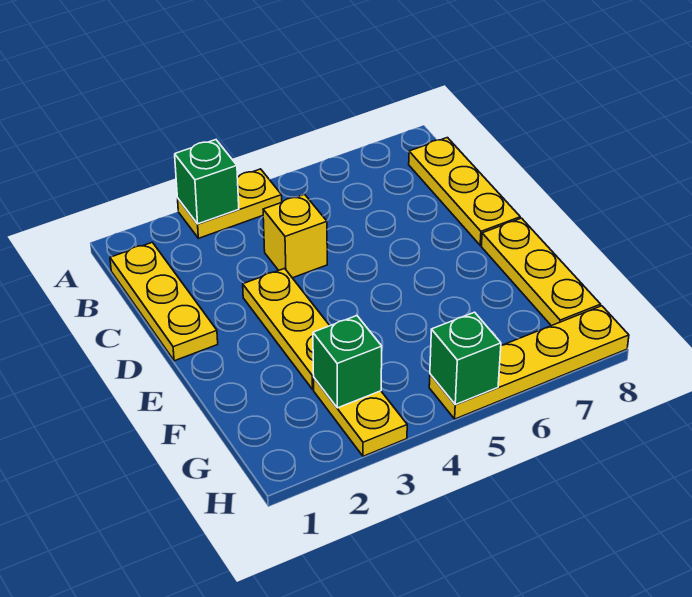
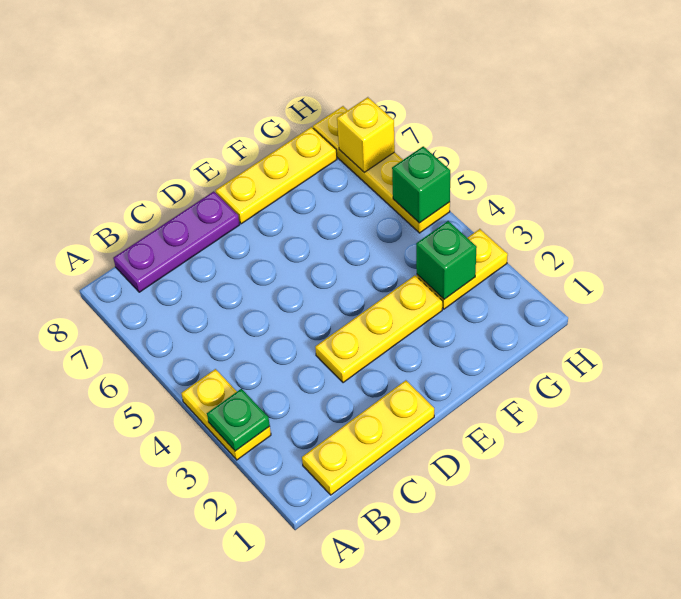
green brick A3 level 2 -> green plate A3 level 2
yellow plate B8:D8 level 1 -> purple plate B8:D8 level 1
yellow brick C4 level 1 -> yellow brick H7 level 2

